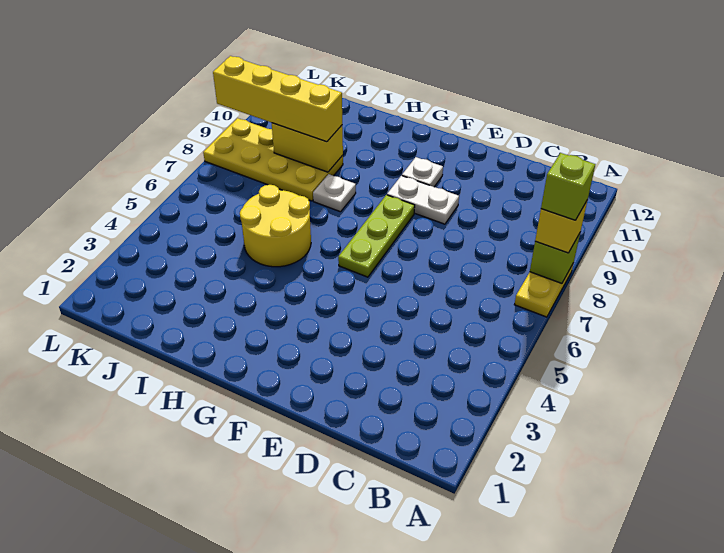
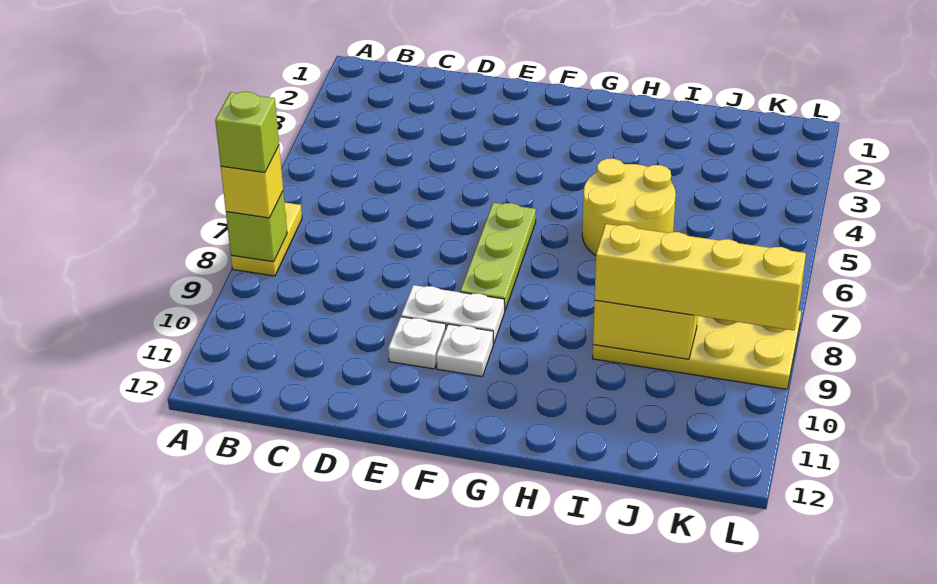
white plate H8 level 1 -> white plate E10 level 1

